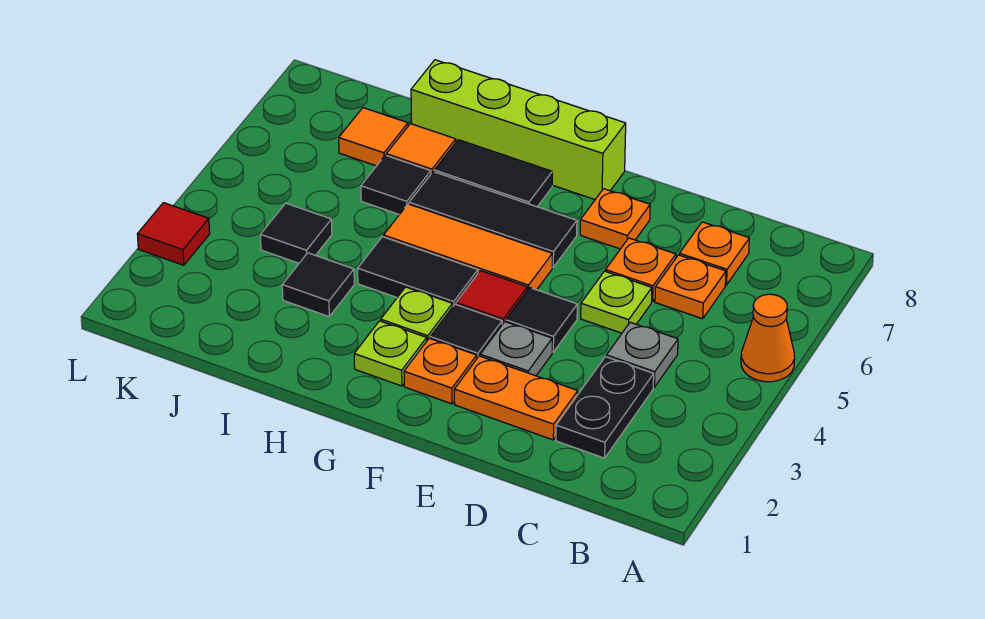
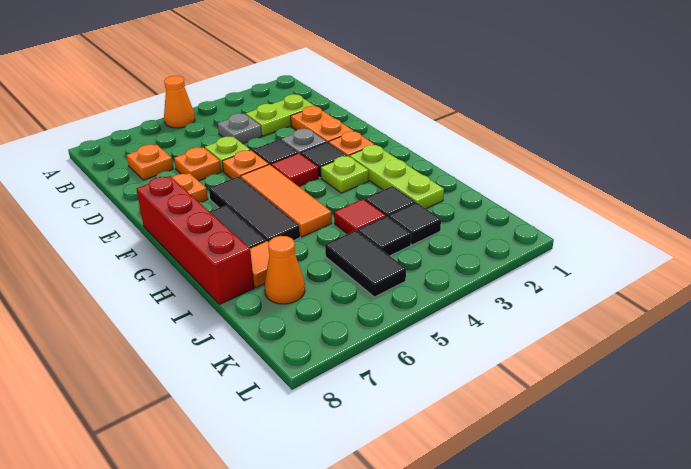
black plate C2:C3 level 1 -> lime plate C2:C3 level 1
orange plate C6 level 1 -> orange plate E5 level 1
lime brick F8:I8 level 1 -> red brick F8:I8 level 1
lime plate G2 level 1 -> lime plate G2:I2 level 1
black tile G4:H4 level 1 -> black tile J5:K5 level 1
black tile I6 level 1 -> black tile J3 level 1
orange tile J7 level 1 -> orange cone J7 level 1
red tile L3 level 1 -> red tile I4 level 1

